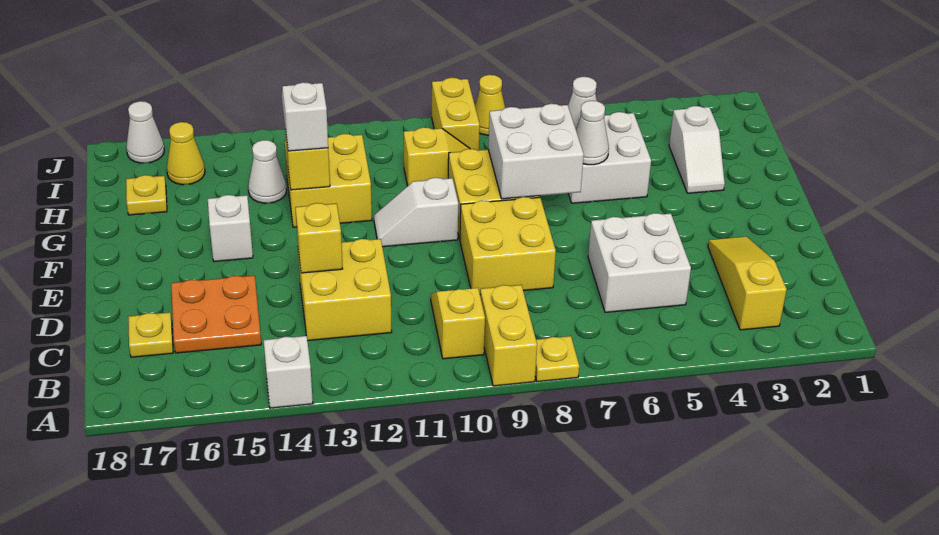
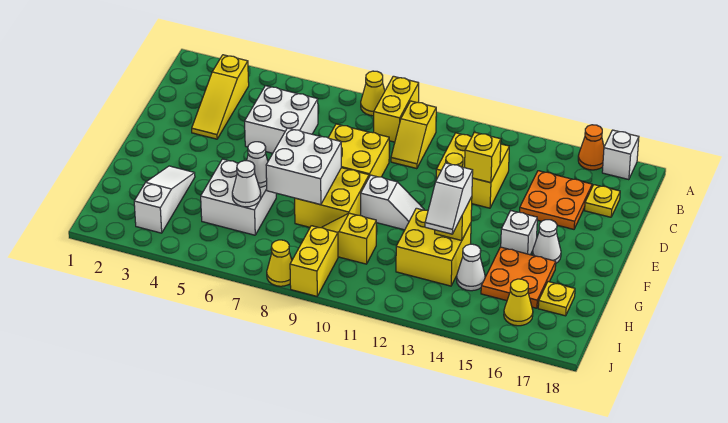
yellow plate A8 level 1 -> yellow cone A8 level 1
white brick A14 level 1 -> white brick A17 level 1
none -> orange cone A16 level 1
white slope G3:H3 level 1 top H -> white slope G3:I3 level 1 top I
none -> orange plate G15:H16 level 1
white cone J17 level 1 -> white cone F16 level 1

